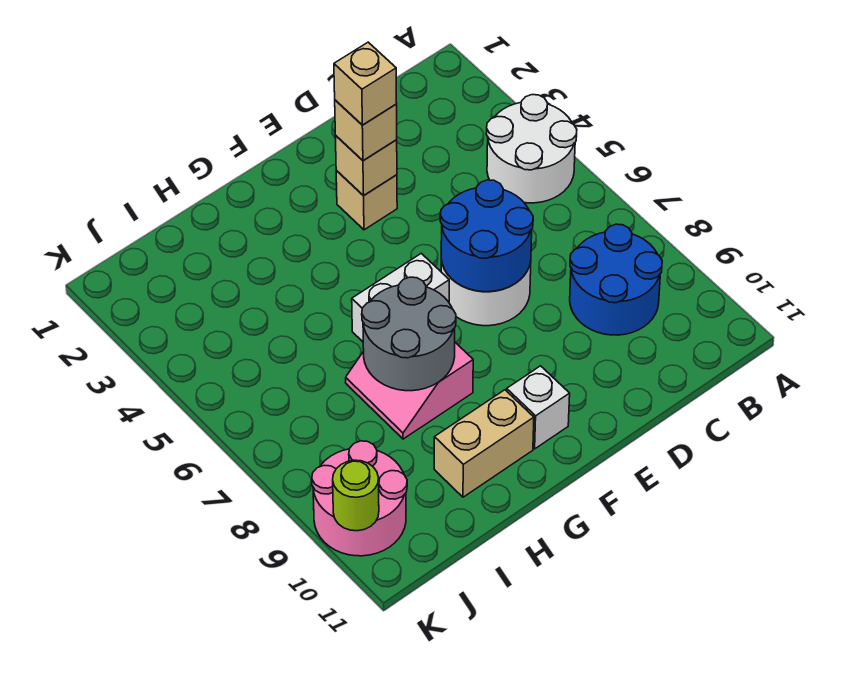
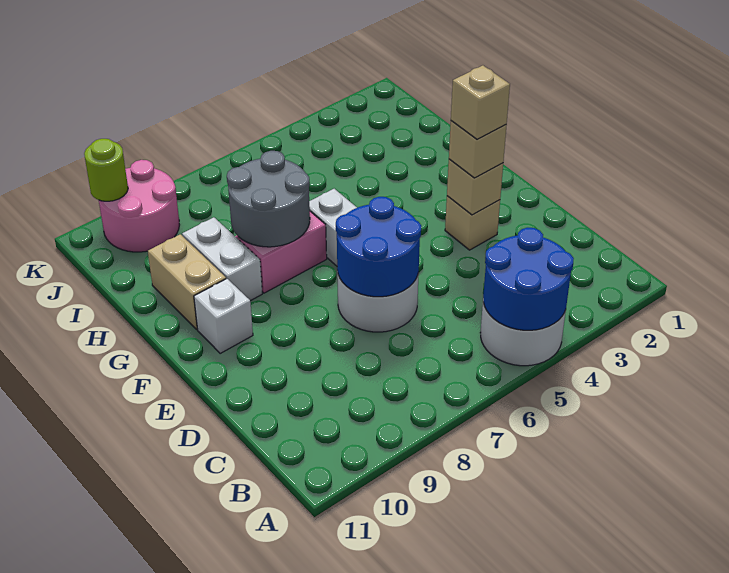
blue round brick B8:C9 level 1 -> blue round brick A4:B5 level 2
none -> white brick G9:H9 level 1

